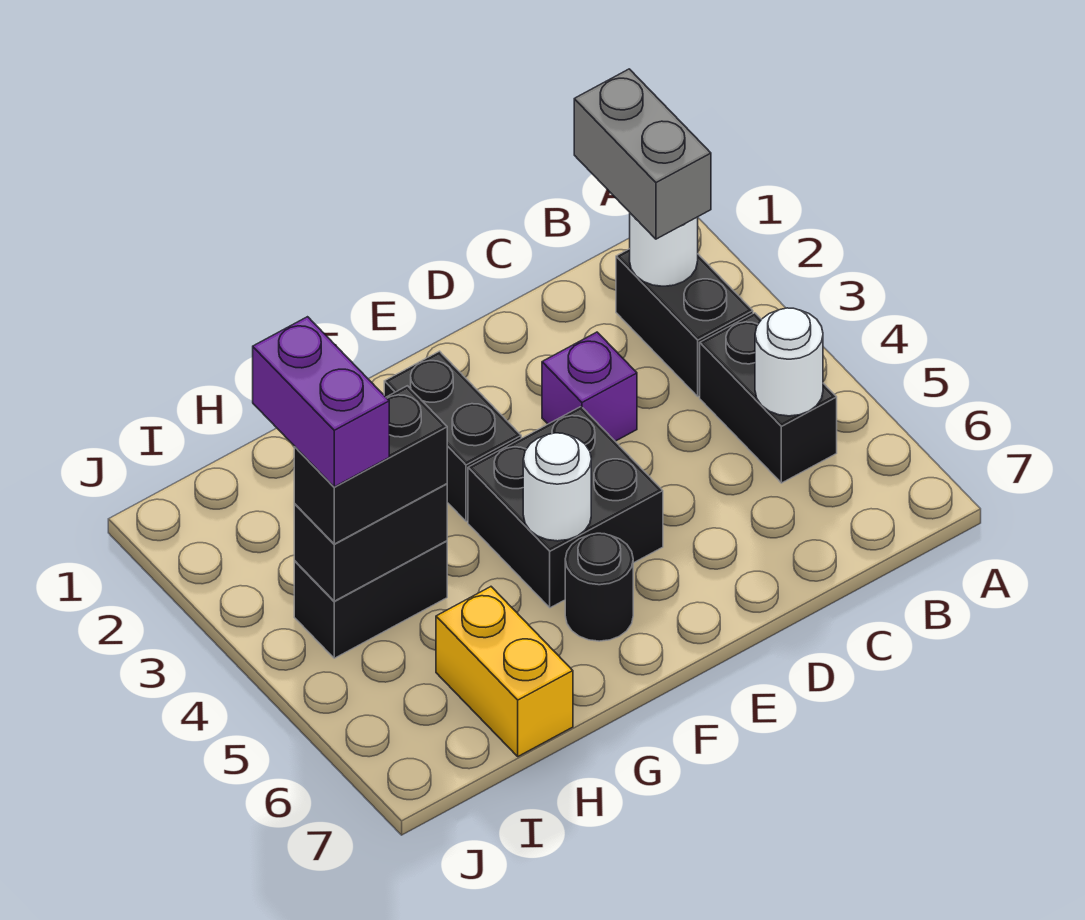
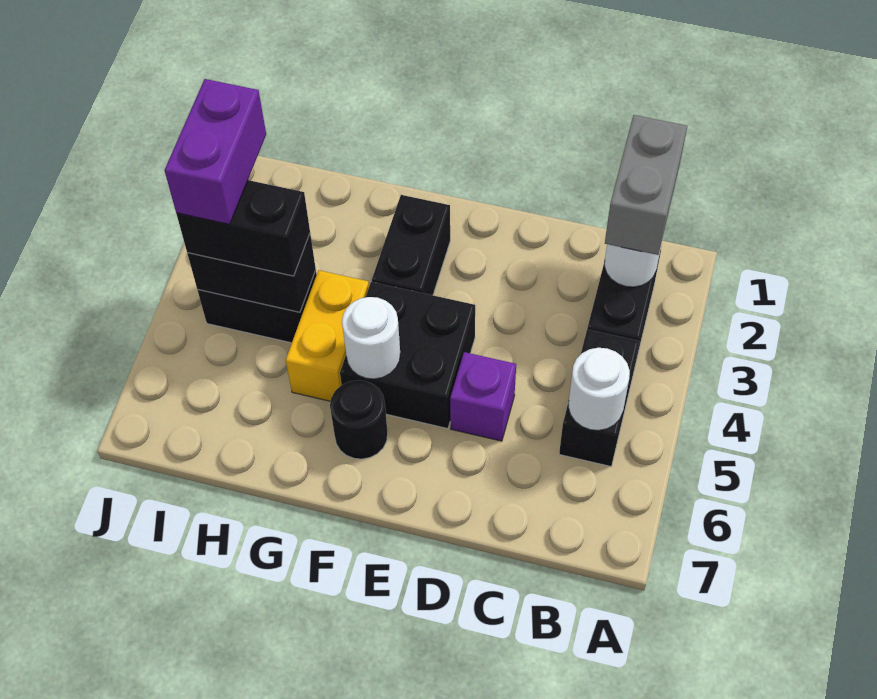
purple brick D3 level 1 -> purple brick D5 level 1
yellow brick H6:H7 level 1 -> yellow brick G4:G5 level 1

